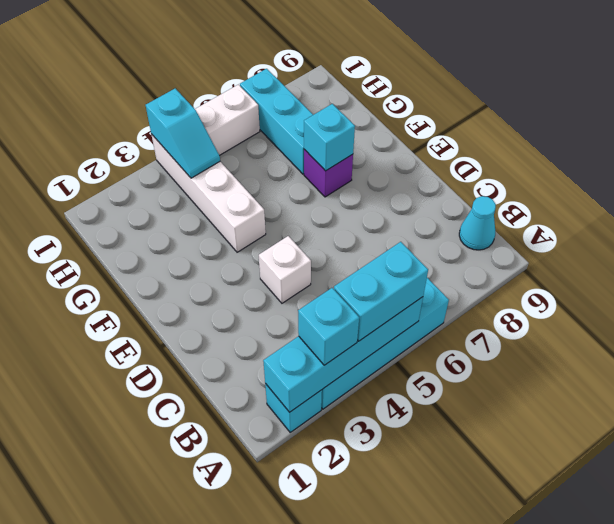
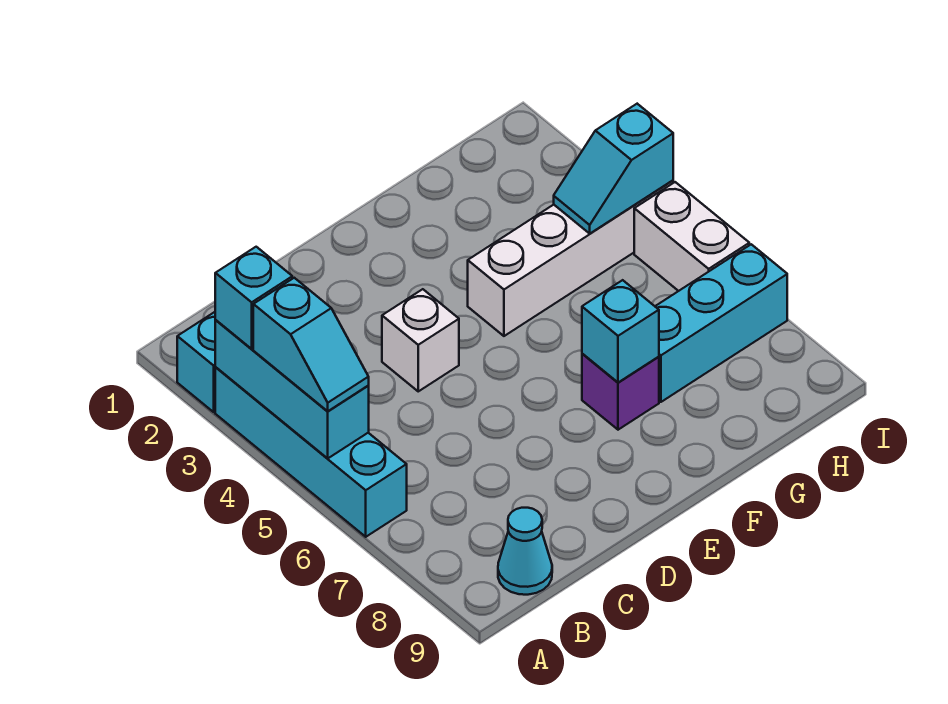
cyan brick A2:A5 level 2 -> cyan brick A3:A5 level 2
cyan brick A4:A5 level 3 -> cyan slope A4:A5 level 3 top 4

